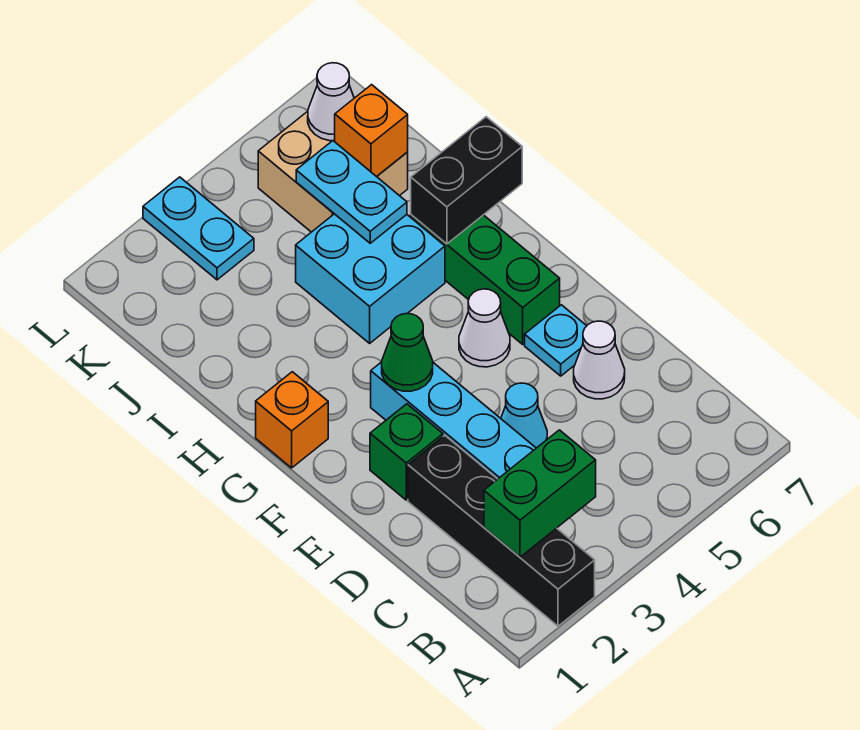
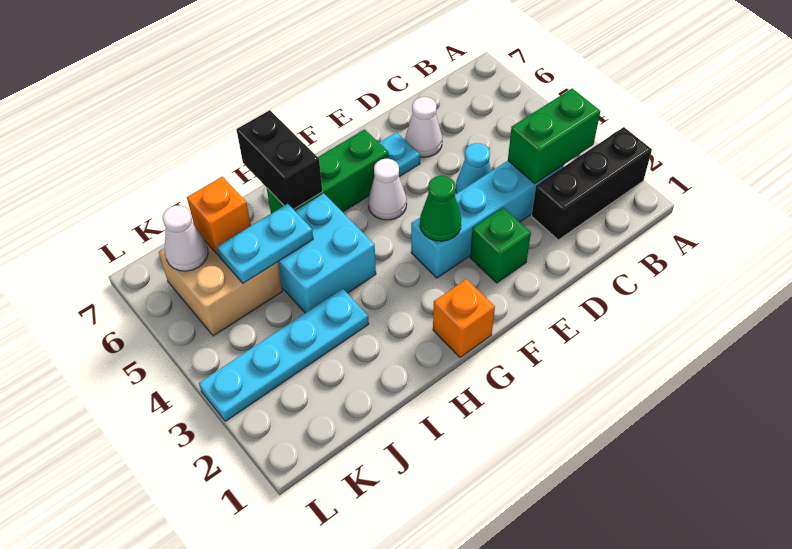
black brick A2:D2 level 1 -> black brick A2:C2 level 1
green brick B2:B3 level 2 -> green brick B3:C3 level 2
cyan plate K3:L3 level 1 -> cyan plate I3:L3 level 1

